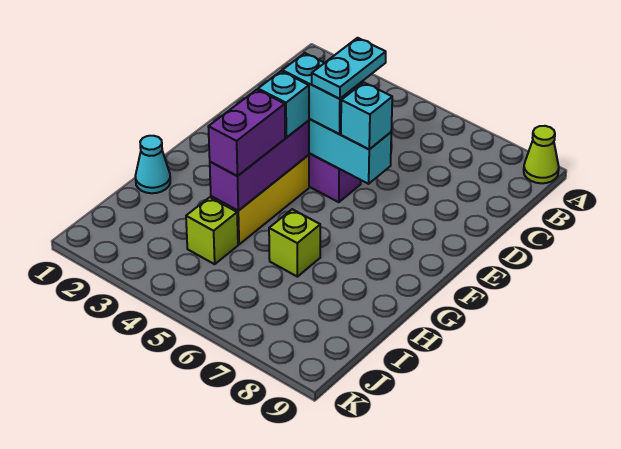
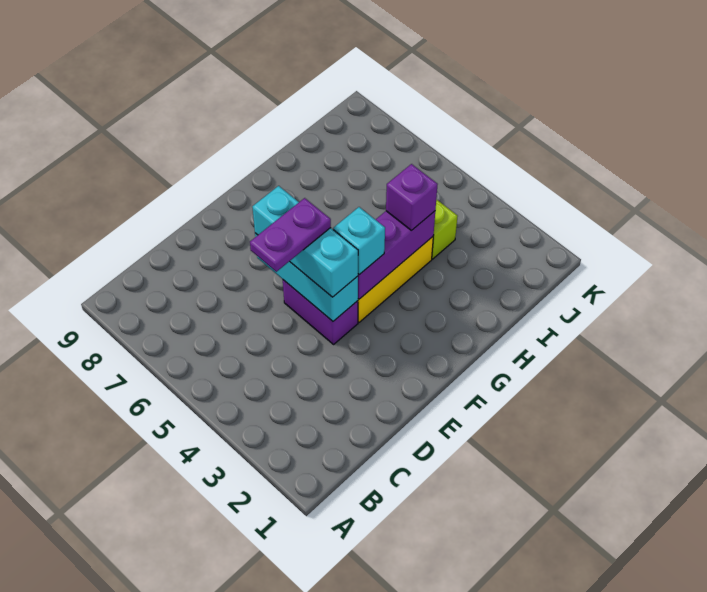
lime cone A9 level 1 -> none
cyan plate D5:E5 level 4 -> purple plate D5:E5 level 4
purple brick G4:H4 level 3 -> purple brick H4 level 3
cyan cone H1 level 1 -> none
lime brick H6 level 1 -> none

